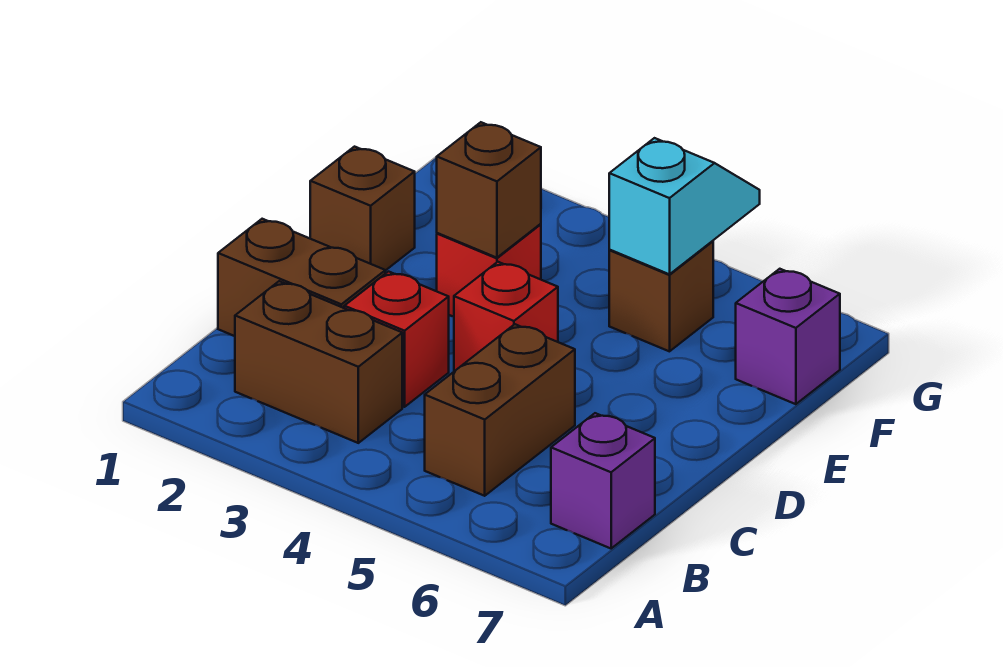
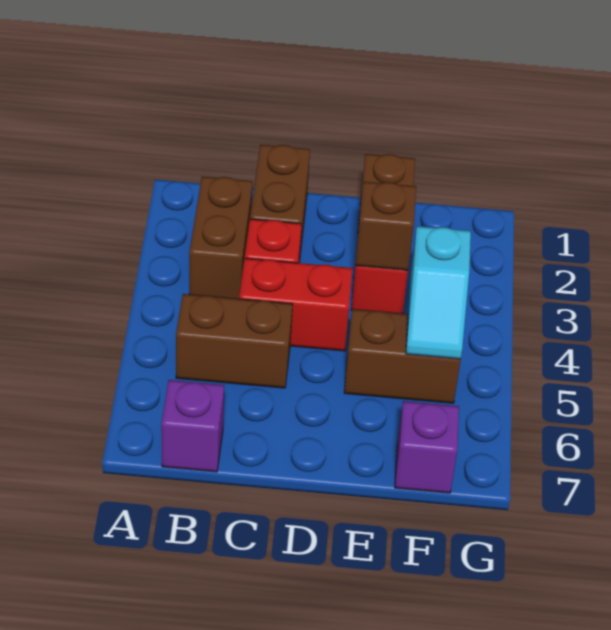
red brick D4 level 1 -> red brick C4:D4 level 1
brown brick F5 level 1 -> brown brick E5:F5 level 1
cyan slope F5:G5 level 2 top F -> cyan slope F4:F5 level 2 top 4

